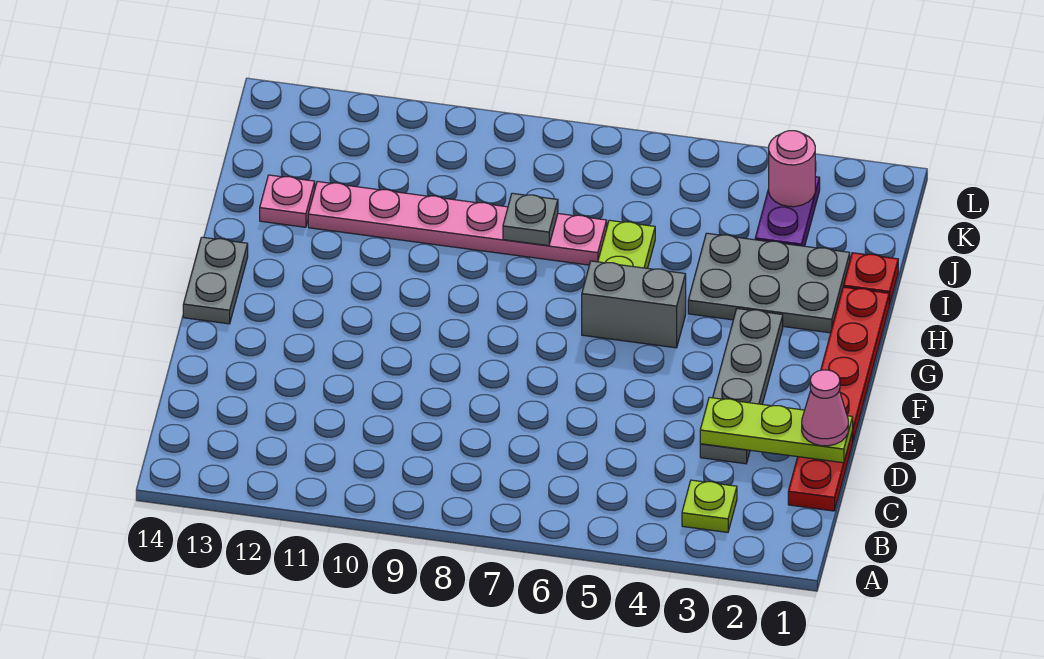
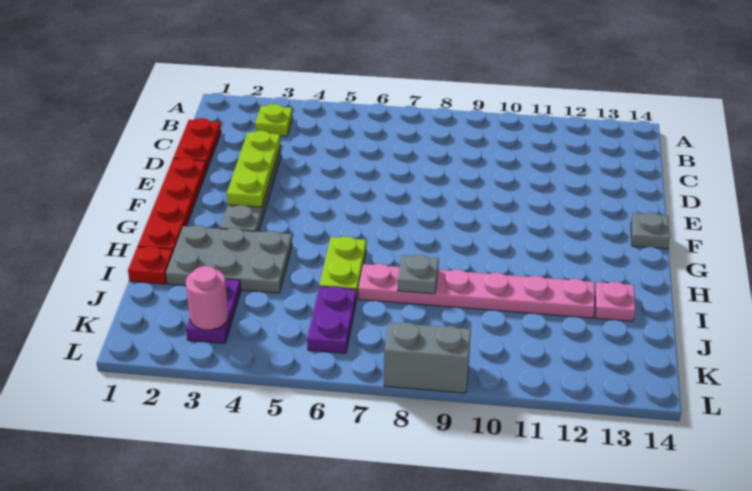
lime plate D1:D3 level 2 -> lime plate D3:F3 level 2
pink cone D1 level 3 -> none
grey plate F14:G14 level 1 -> grey plate F14 level 1
grey brick G5:G6 level 1 -> grey brick L8:L9 level 1
none -> purple plate J6:K6 level 1

